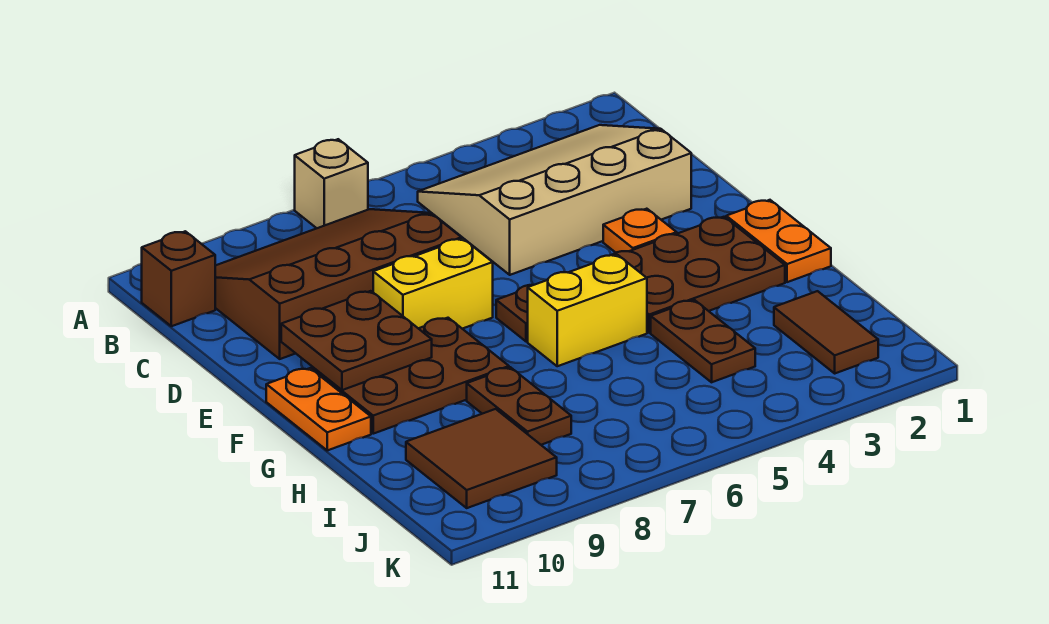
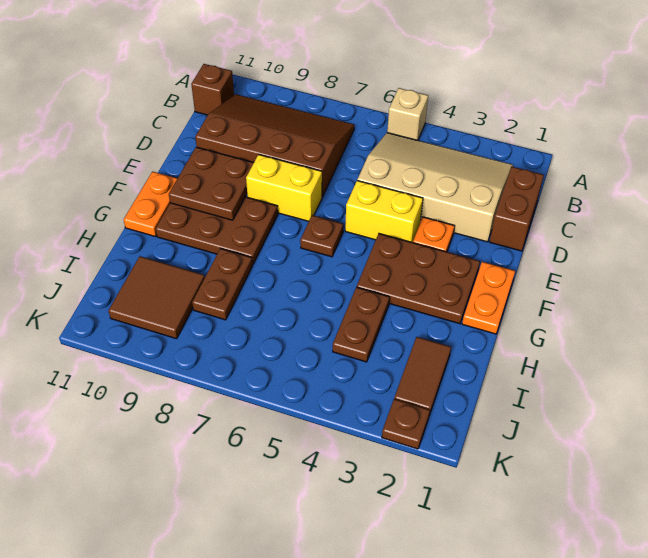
tan brick A7 level 1 -> tan brick A5 level 1
none -> brown brick C1:D1 level 1
yellow brick G5:G6 level 1 -> yellow brick E4:E5 level 1
none -> brown plate K2 level 1

